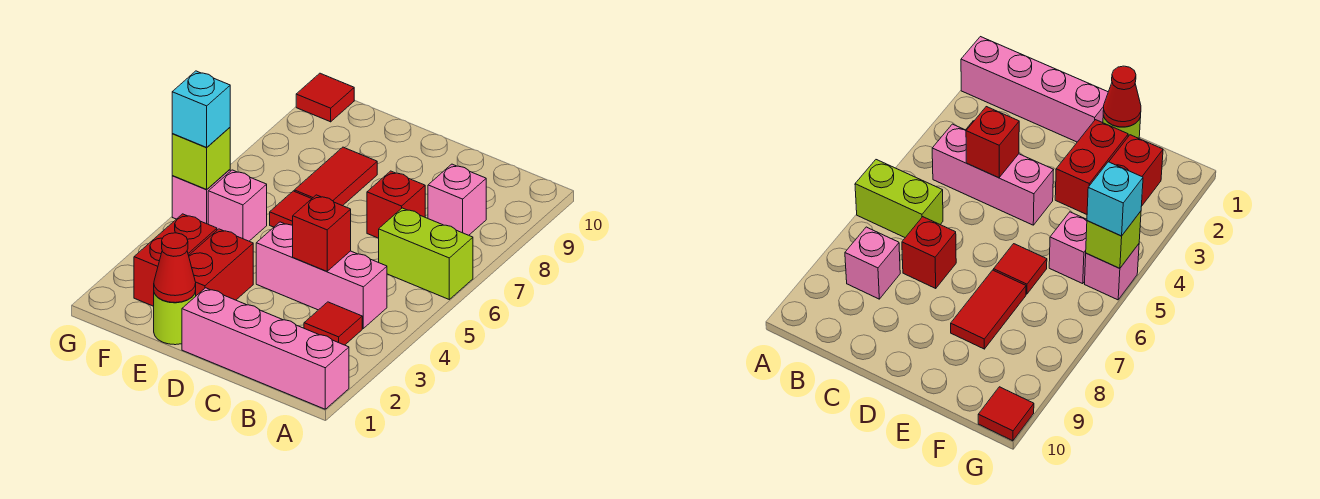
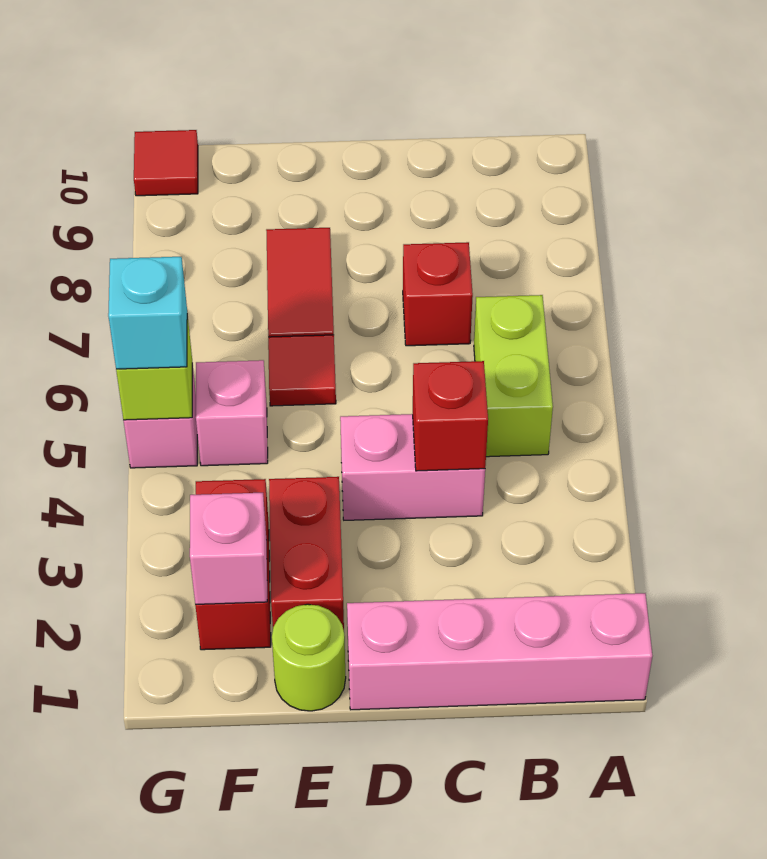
lime brick A6:B6 level 1 -> lime brick B5:B6 level 1
red tile B3 level 1 -> none
pink brick B4:D4 level 1 -> pink brick C4:D4 level 1
pink brick B8 level 1 -> pink brick F2 level 2
red cone E1 level 2 -> none

